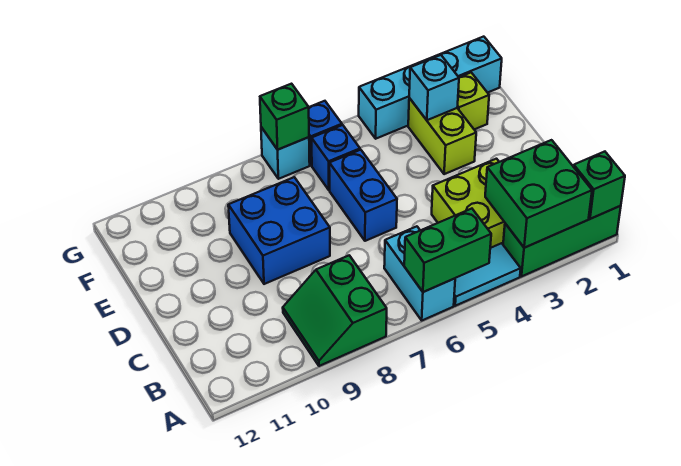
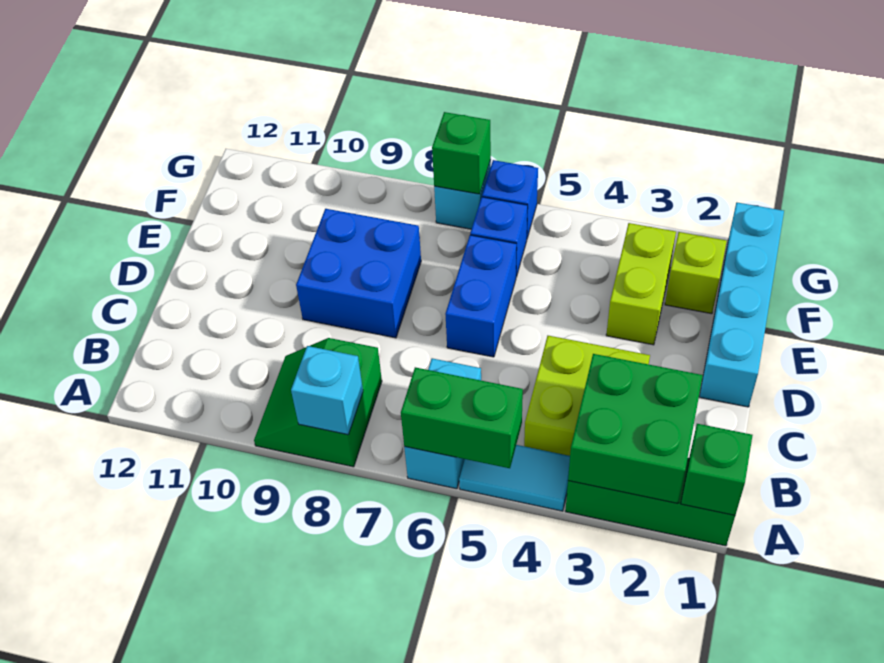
cyan brick F3 level 2 -> cyan brick A8 level 2
cyan brick G1:G4 level 1 -> cyan brick D1:G1 level 1

